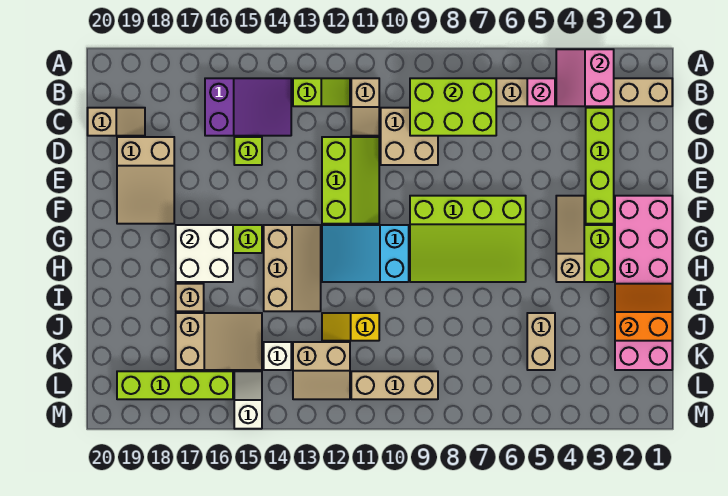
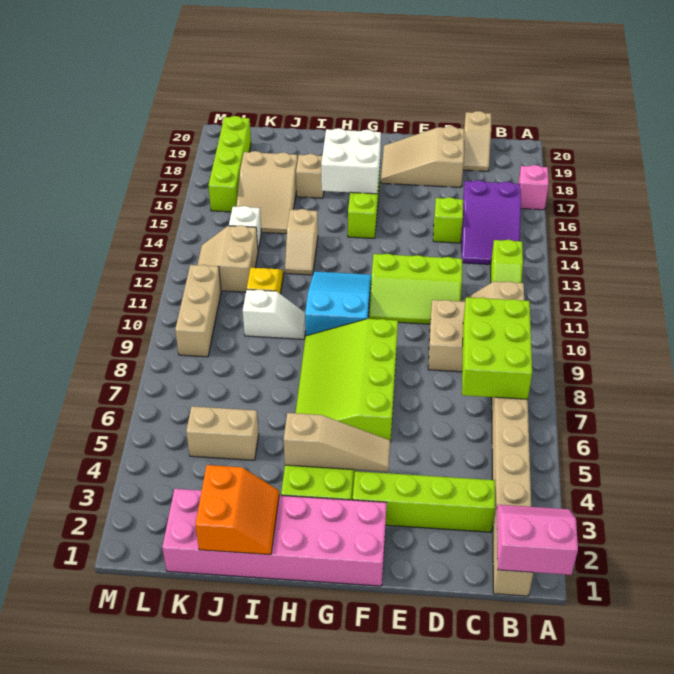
pink slope A3:B4 level 2 top 3 -> pink slope A1:B2 level 2 top 1
pink brick B5 level 2 -> pink brick A17 level 1
tan slope G13:I14 level 1 top 14 -> tan slope I13:I14 level 1 top 14
white slope L15:M15 level 1 top M -> white slope I10:J10 level 1 top J

